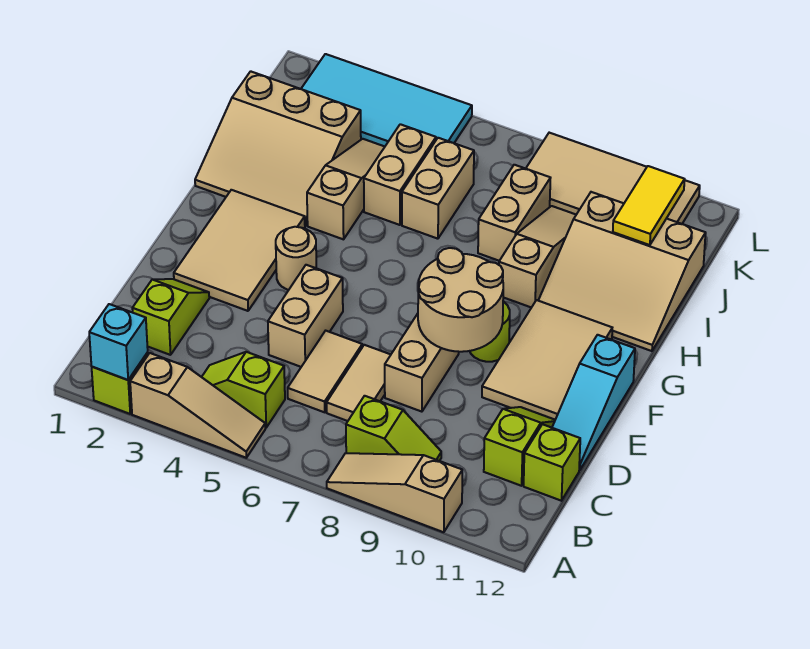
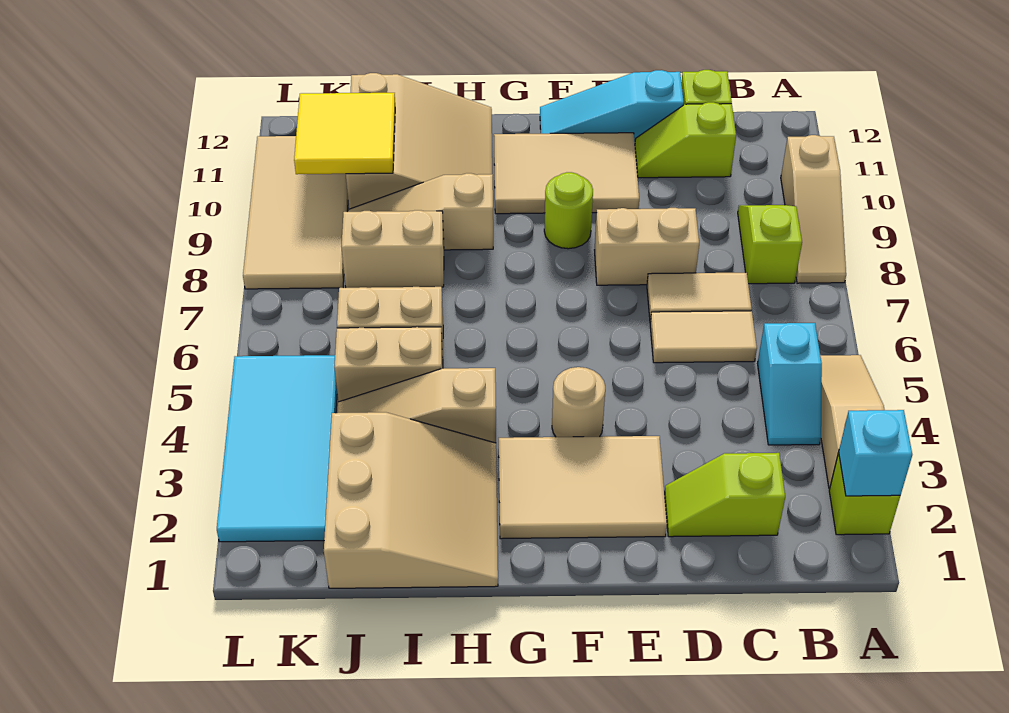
lime slope B4:B5 level 1 top 5 -> cyan slope B4:B5 level 1 top 5
tan brick D5:E5 level 1 -> none
cyan slope D12:F12 level 1 top F -> cyan slope D12:F12 level 1 top D
tan round brick E8:F9 level 2 -> none
yellow tile J11:K11 level 2 -> yellow tile J10:K11 level 2

